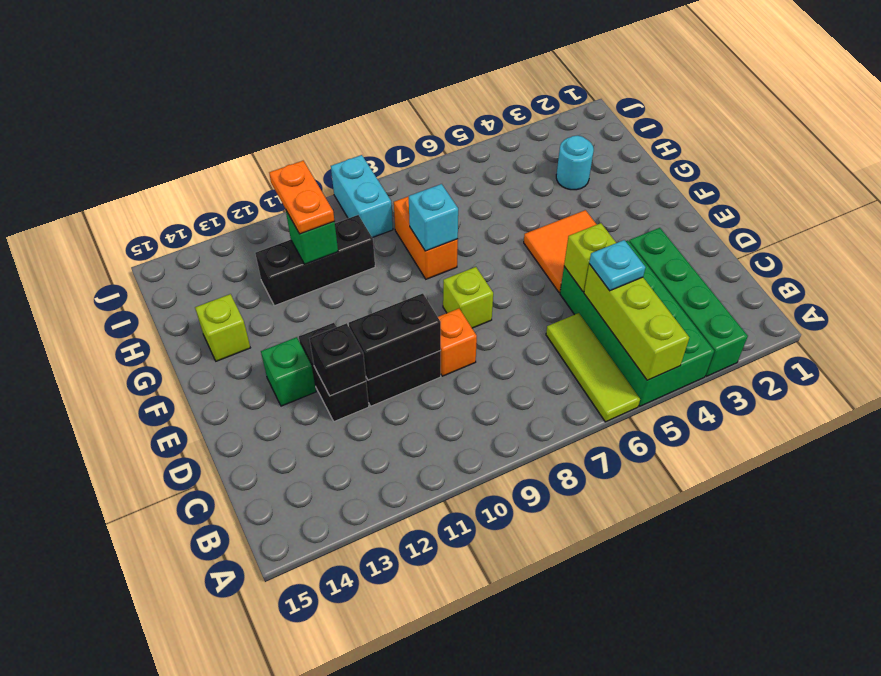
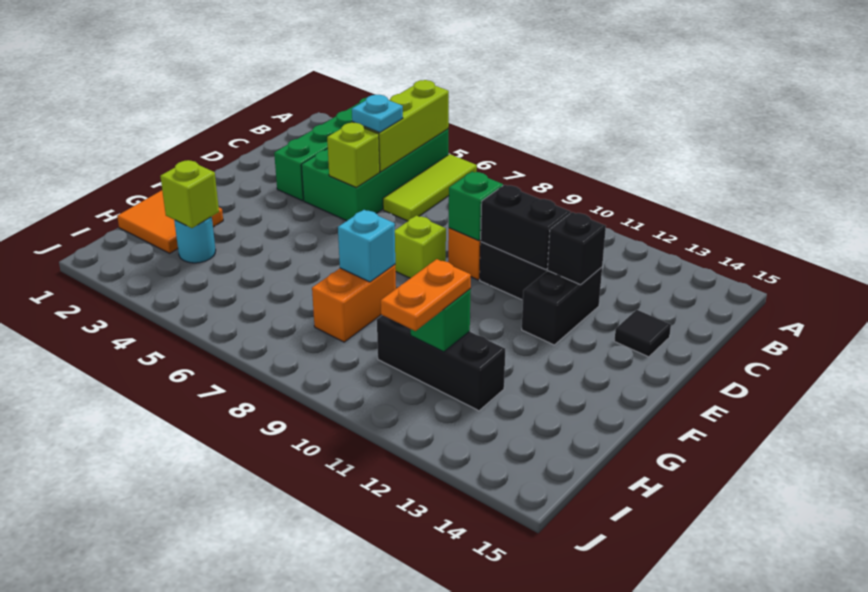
none -> black tile D14 level 1
orange tile E4:F5 level 1 -> orange tile G1:H2 level 1
green brick E13 level 1 -> green brick D9 level 2
lime brick G14 level 1 -> lime brick H3 level 2
cyan brick I9:J9 level 1 -> none

